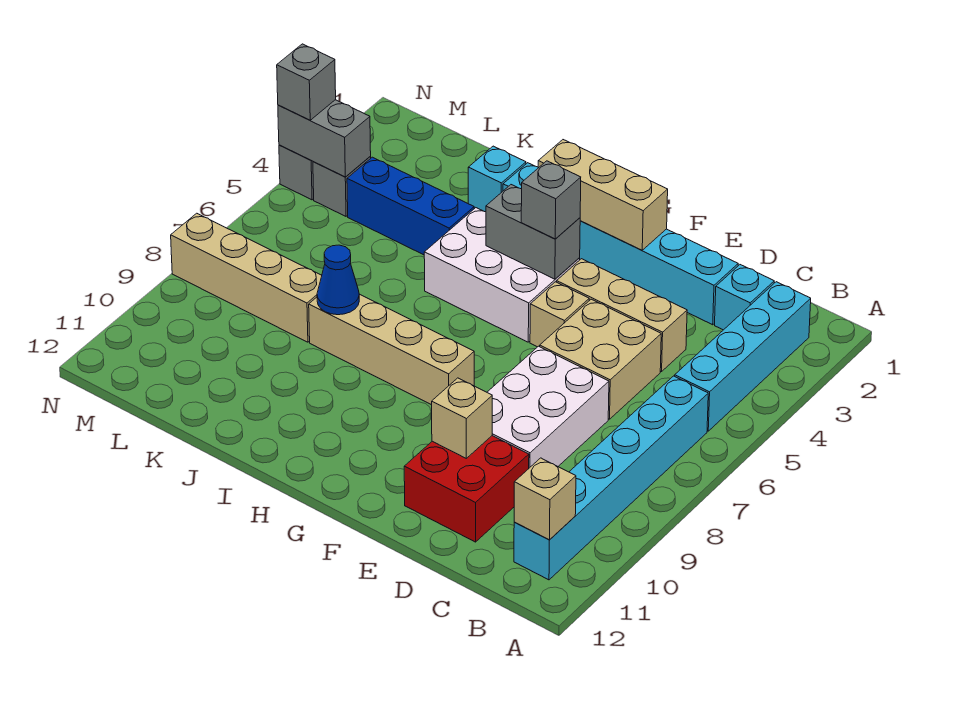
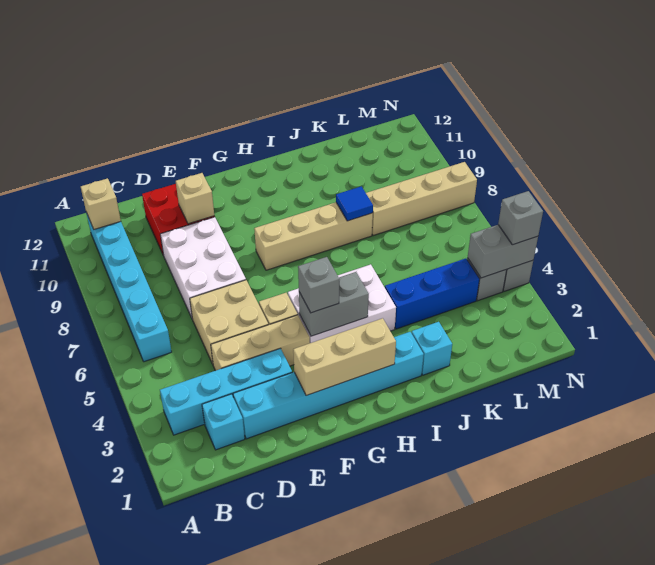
cyan brick B2:B5 level 1 -> cyan brick B3:E3 level 1
blue cone J8 level 2 -> blue tile J8 level 2

